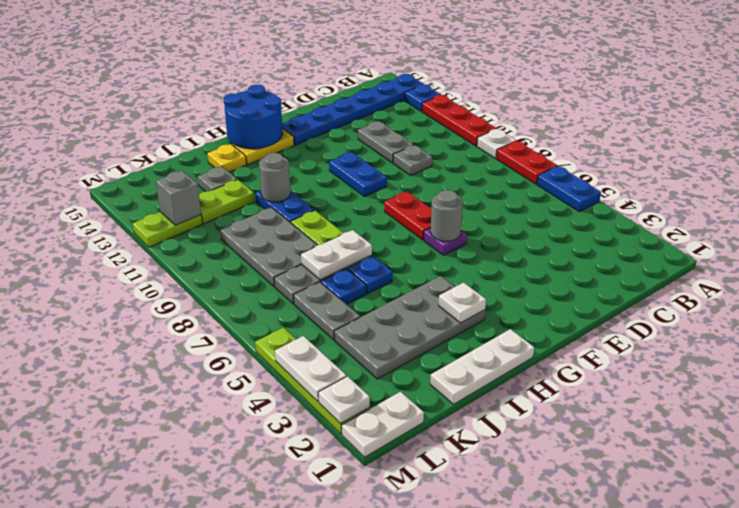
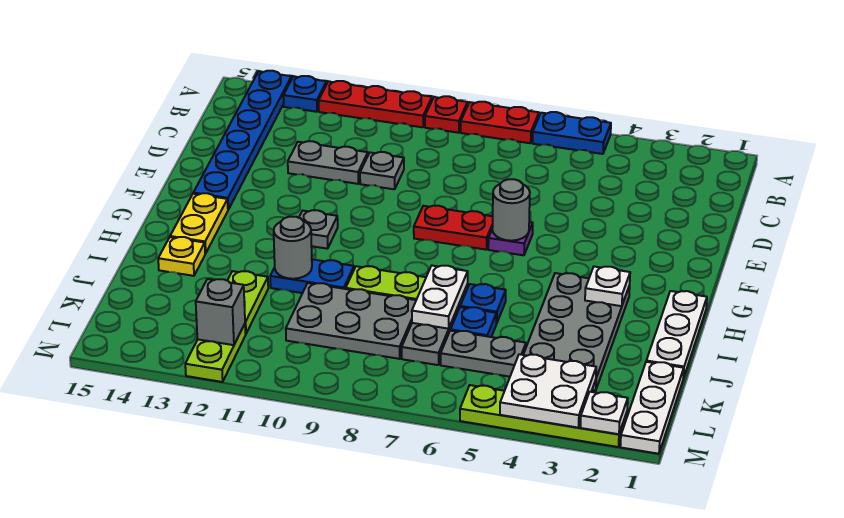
white plate A9 level 1 -> red plate A9 level 1
blue plate F10:F11 level 1 -> none
blue round brick G14:H15 level 2 -> none
grey plate J13 level 1 -> grey plate G11 level 1
white plate L1:M1 level 1 -> white plate K1:M1 level 1
white plate M3:M4 level 2 -> white plate L3:M4 level 2

